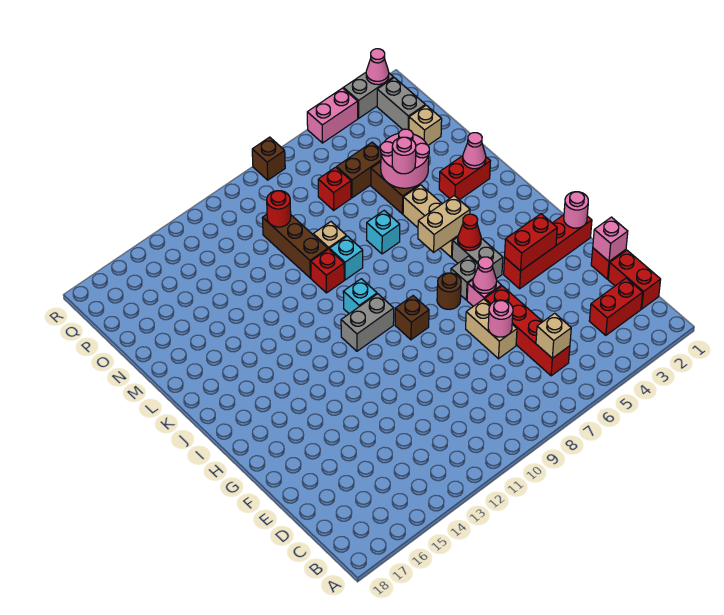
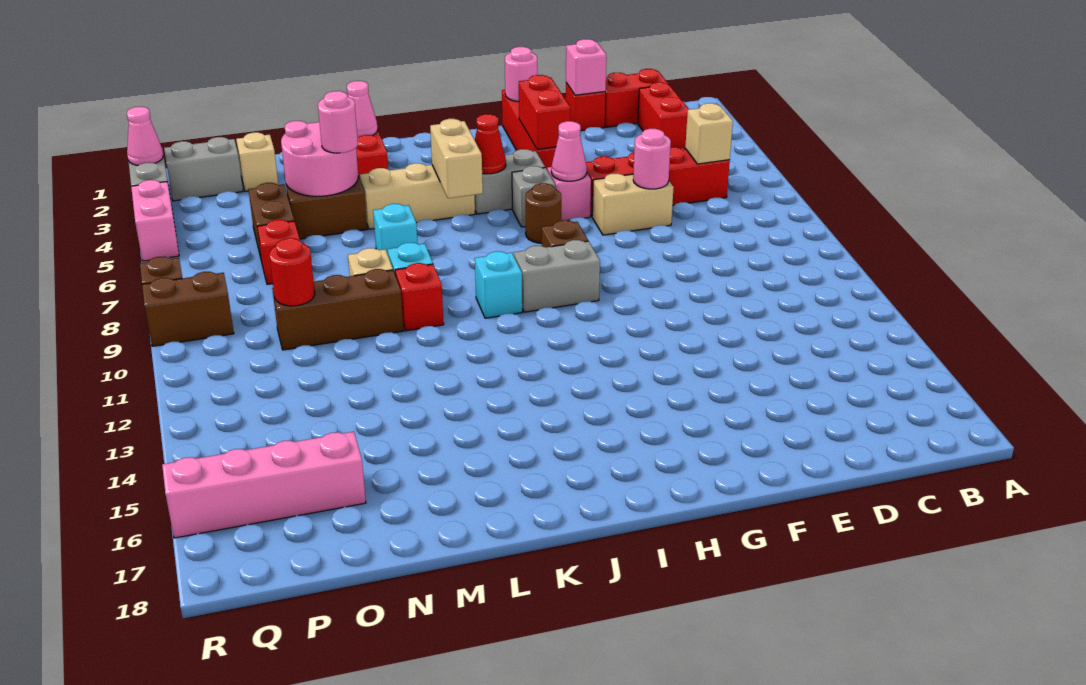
grey brick I10:I11 level 1 -> grey brick H10:I10 level 1
none -> pink brick O16:R16 level 1
none -> brown brick Q9:R9 level 1

